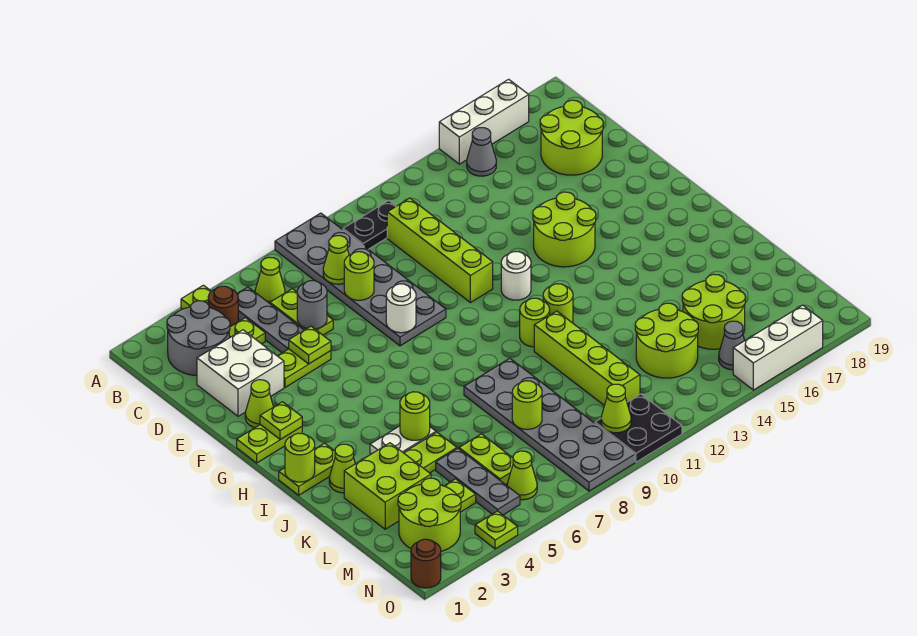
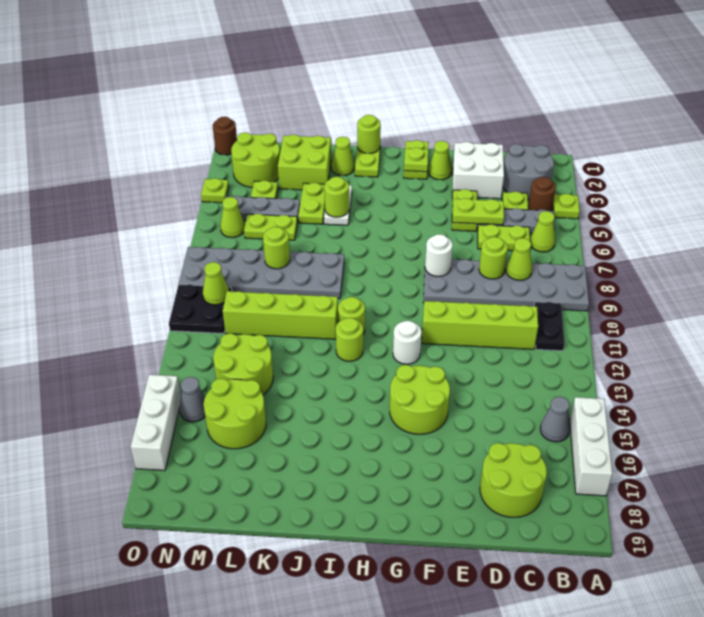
grey round brick D6 level 2 -> none
lime plate E5 level 2 -> lime plate D5:E5 level 2

